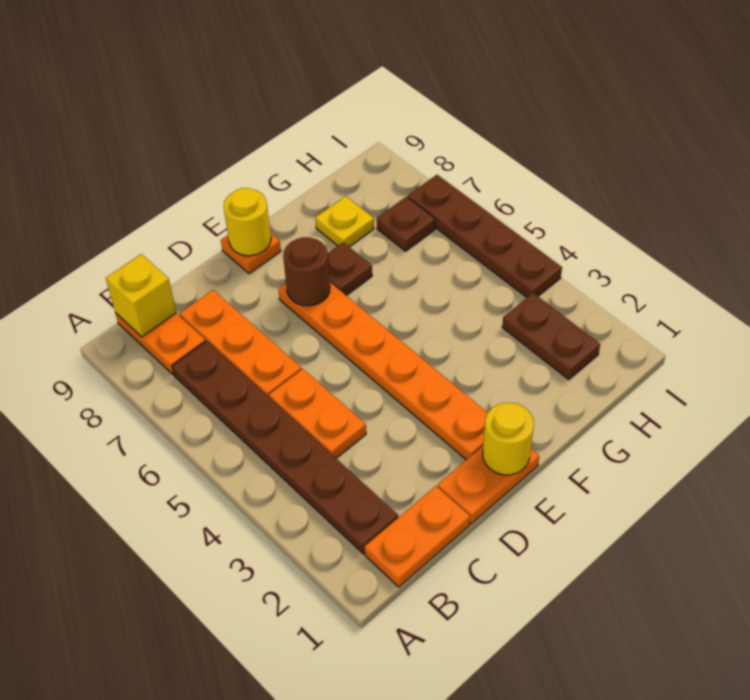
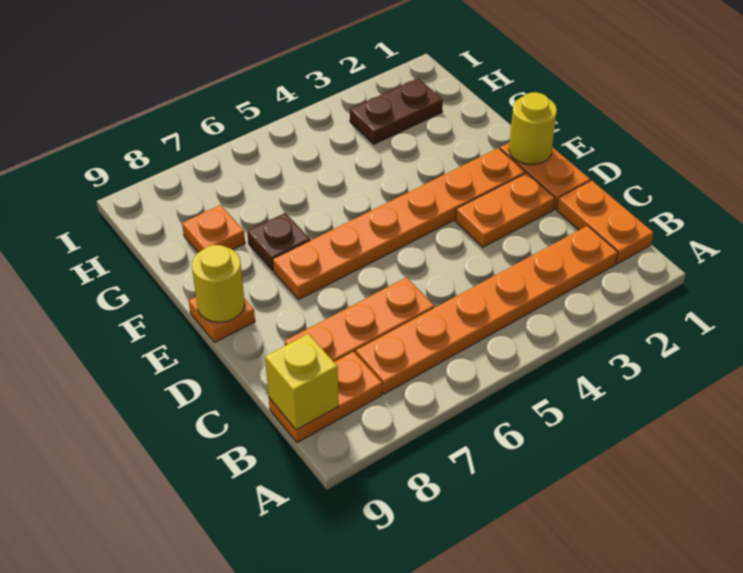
brown plate B2:B7 level 1 -> orange plate B2:B7 level 1
orange plate C4:C5 level 1 -> orange plate D2:D3 level 1
brown round brick E7 level 2 -> none
yellow plate G8 level 1 -> orange plate G8 level 1
brown plate H7 level 1 -> none
brown plate I4:I7 level 1 -> none

